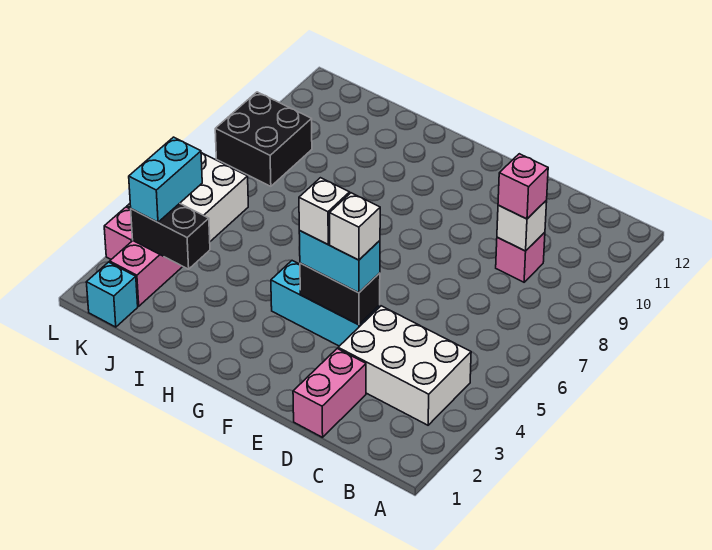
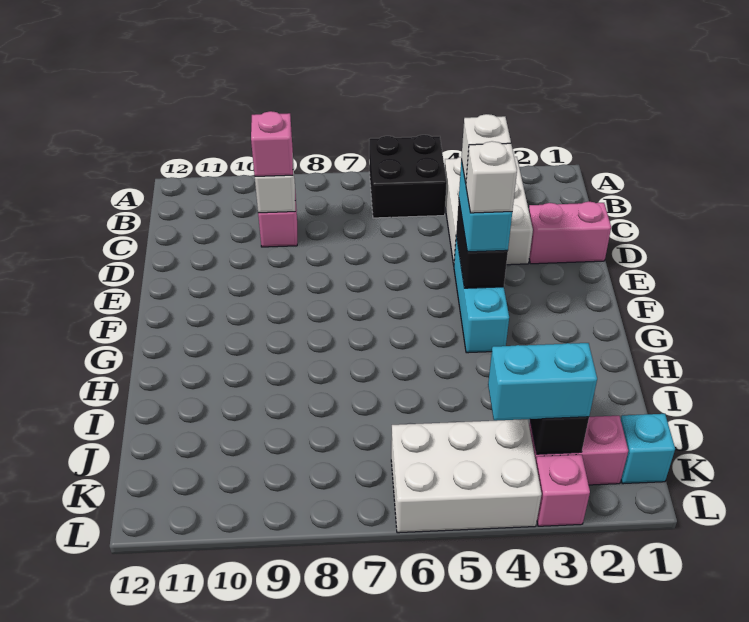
black brick K8:L9 level 1 -> black brick A5:B6 level 1

